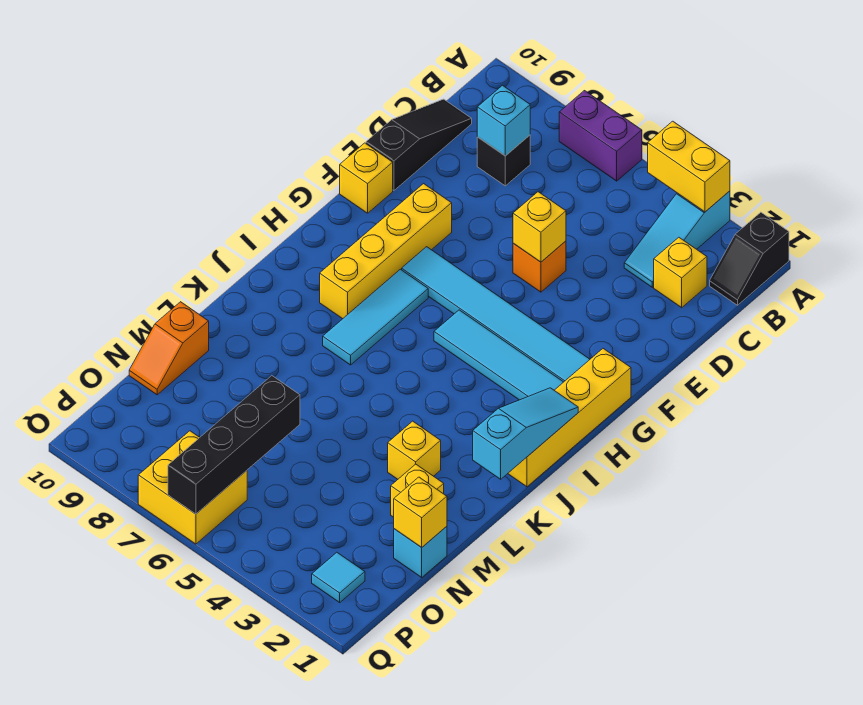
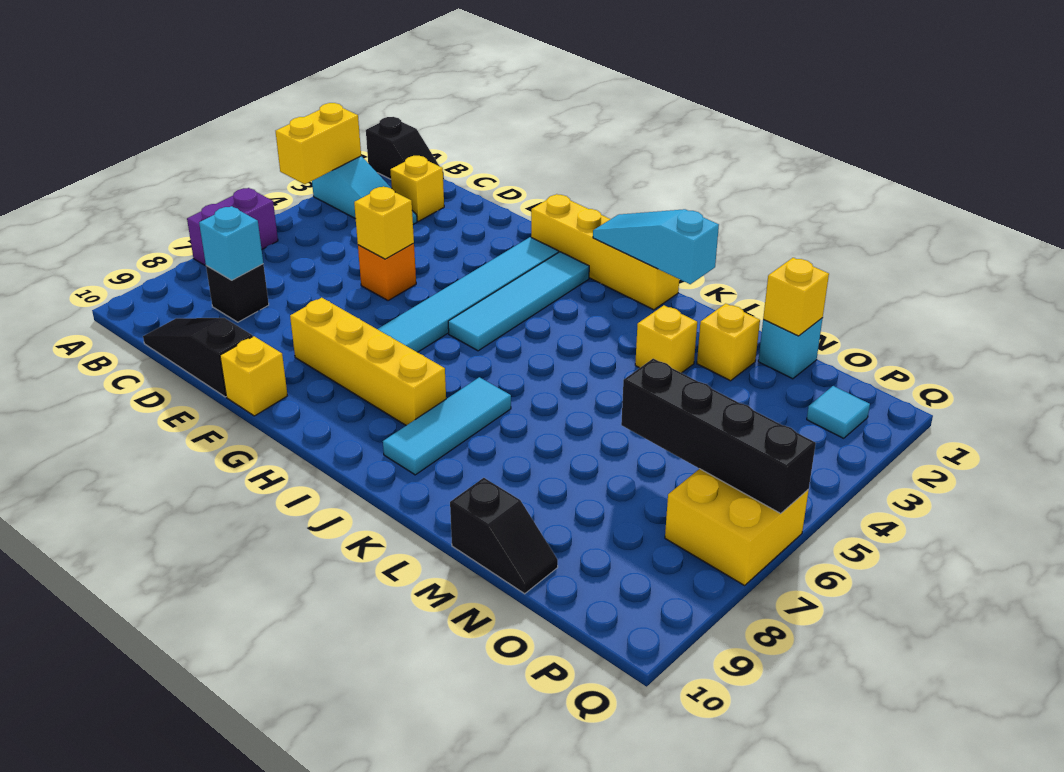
cyan tile H7:J7 level 1 -> cyan tile J7:J9 level 1
orange slope M10:N10 level 1 top M -> black slope M10:N10 level 1 top M

